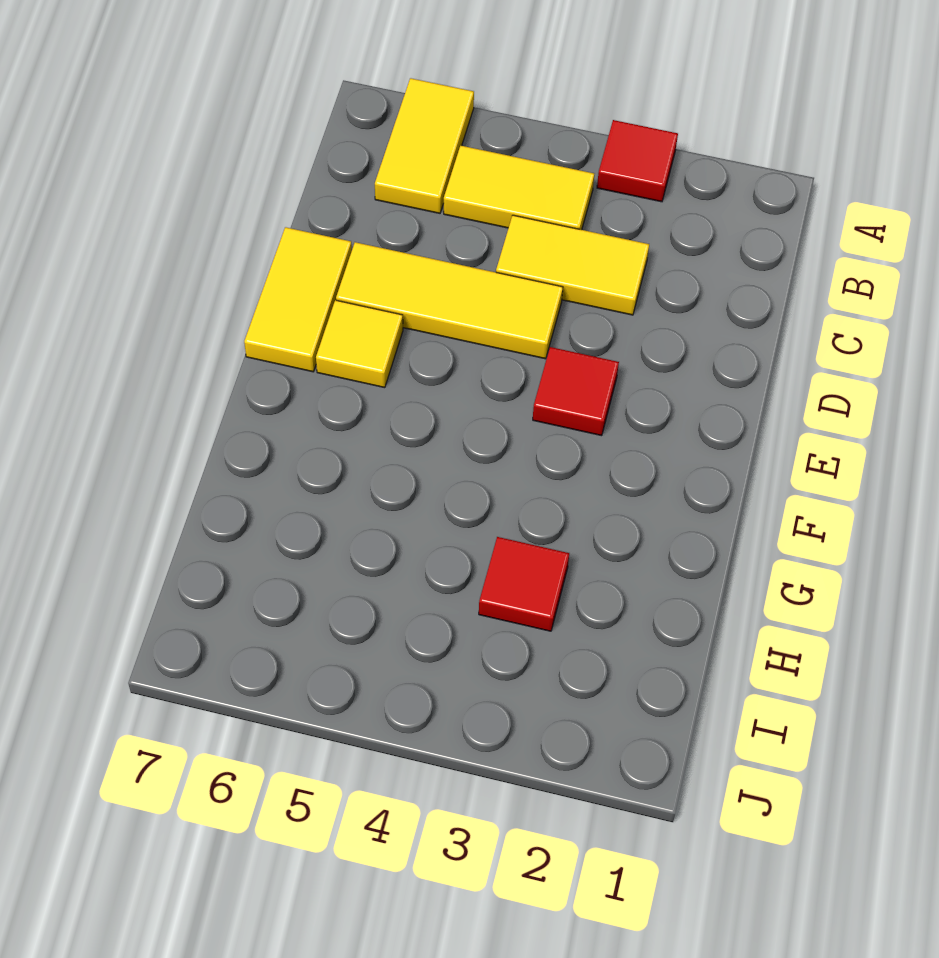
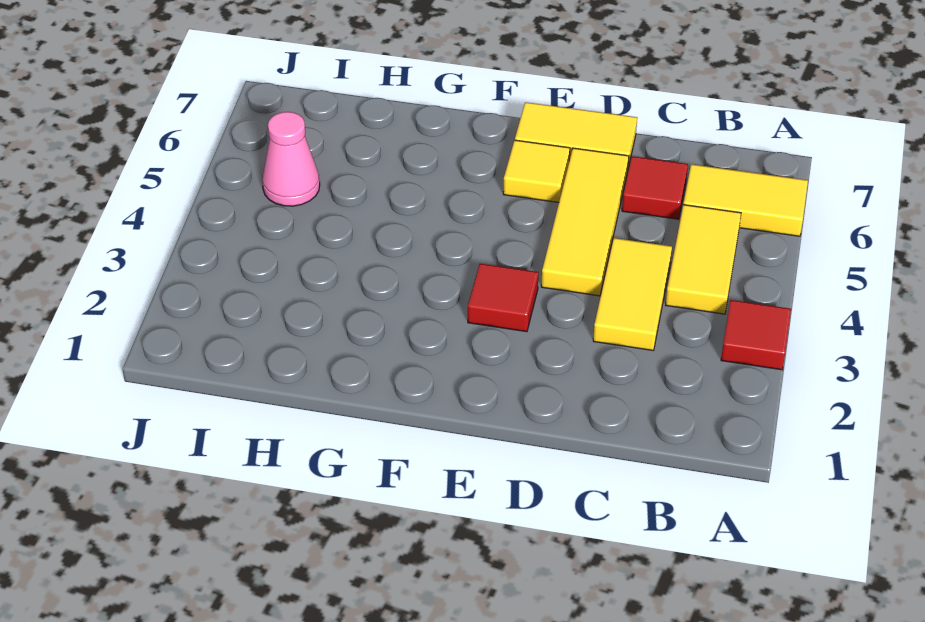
red tile H3 level 1 -> red tile C6 level 1
none -> pink cone I5 level 1

